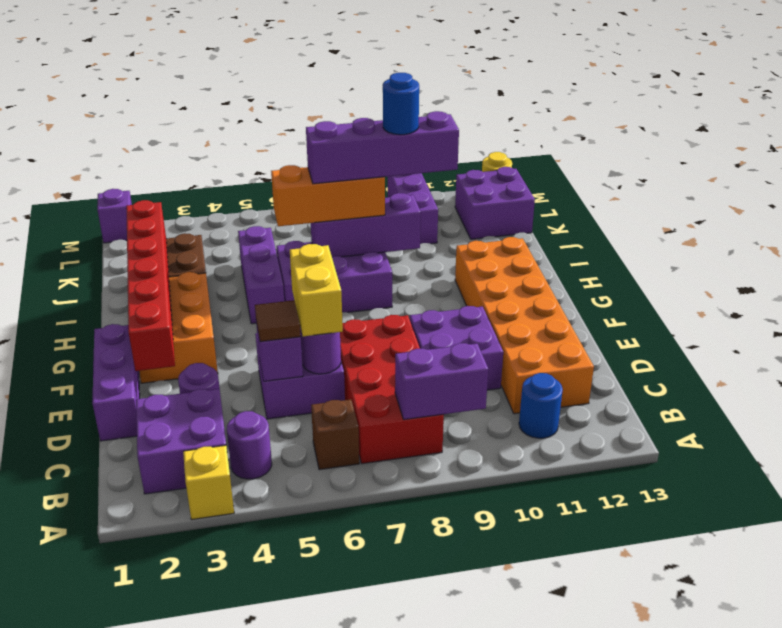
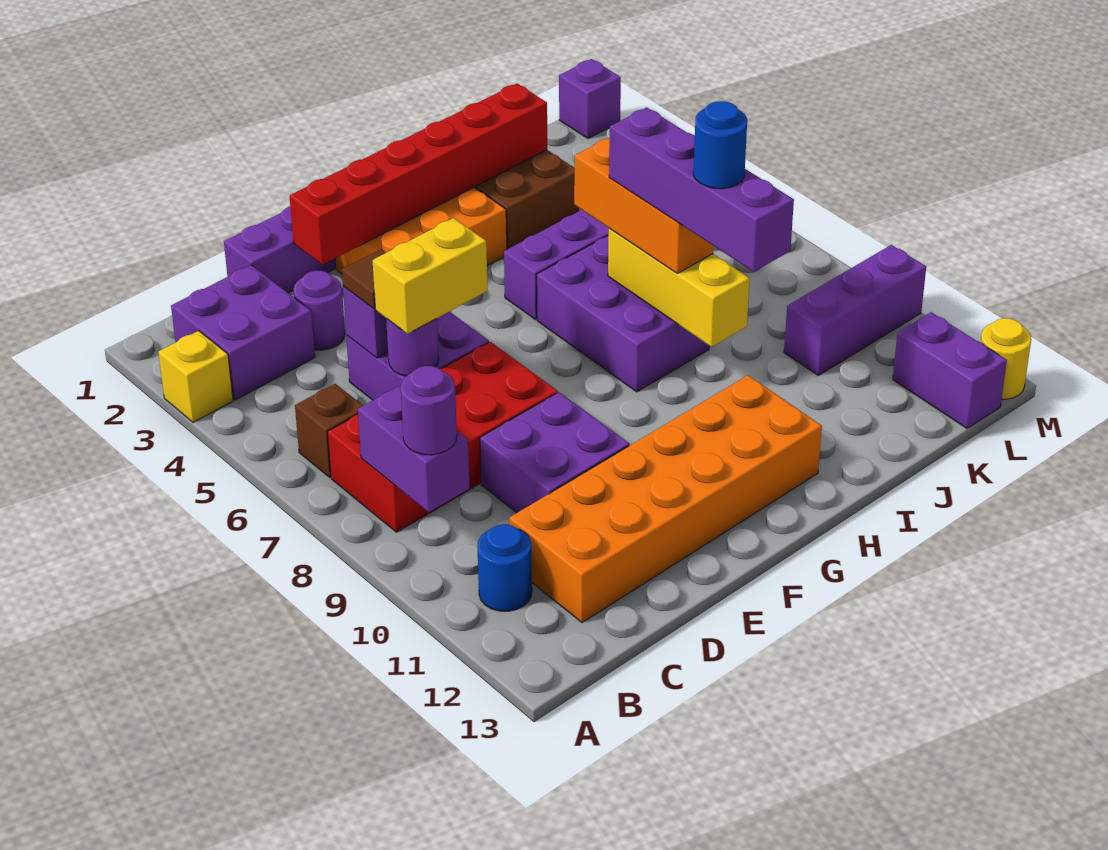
purple round brick B4 level 1 -> purple round brick B9 level 3
purple brick I7:I9 level 2 -> yellow brick I7:I9 level 2
purple brick K12:L13 level 1 -> purple brick L12:L13 level 1

